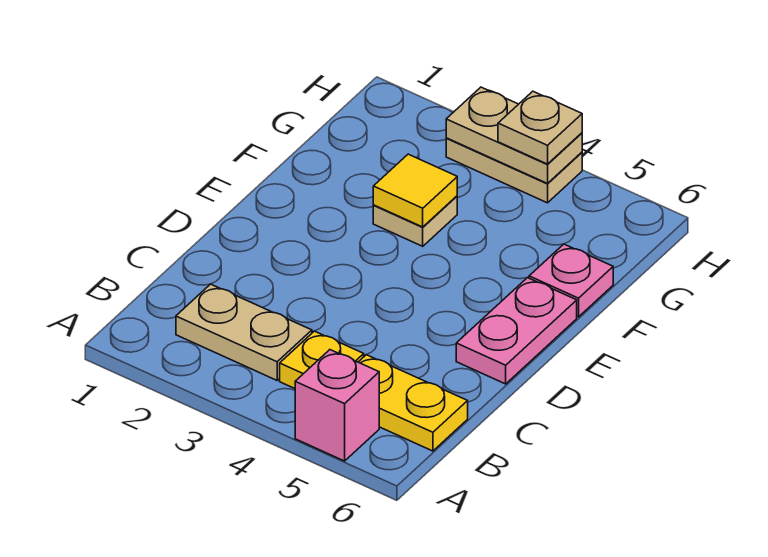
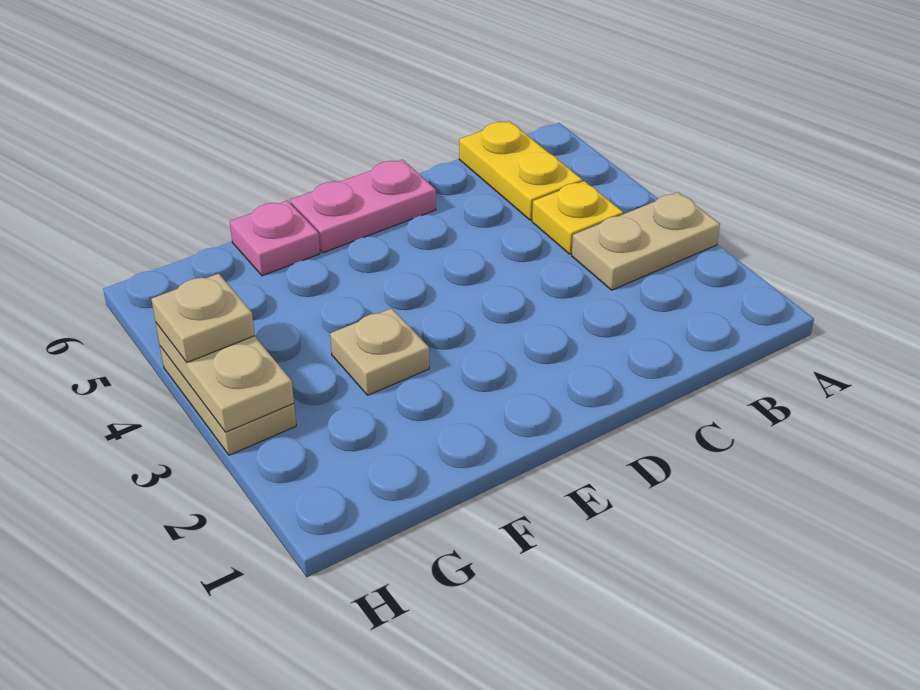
pink brick A5 level 1 -> none
tan plate B2:B3 level 1 -> tan plate A3:B3 level 1
yellow tile F3 level 2 -> none

